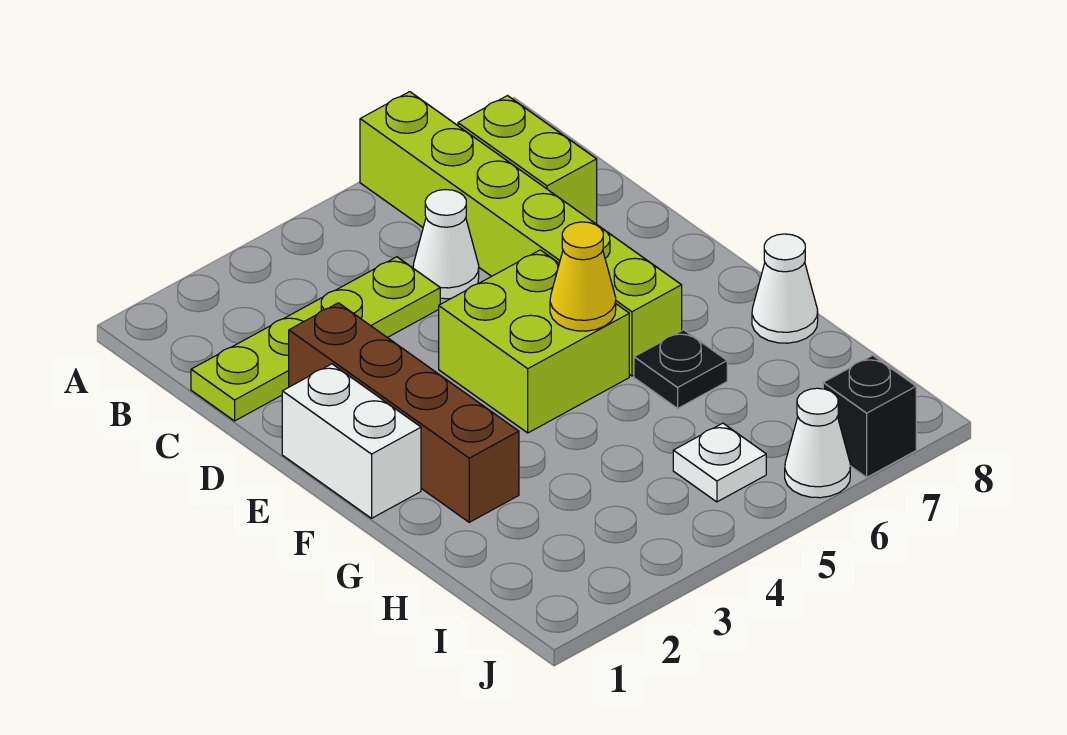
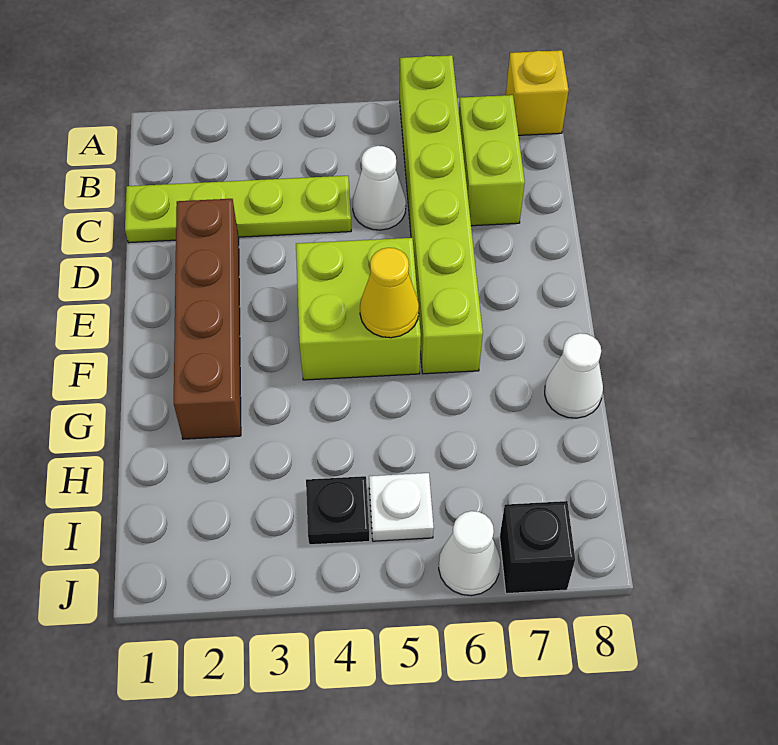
none -> yellow brick A8 level 1
white brick E1:F1 level 1 -> none
black plate G6 level 1 -> black plate I4 level 1

